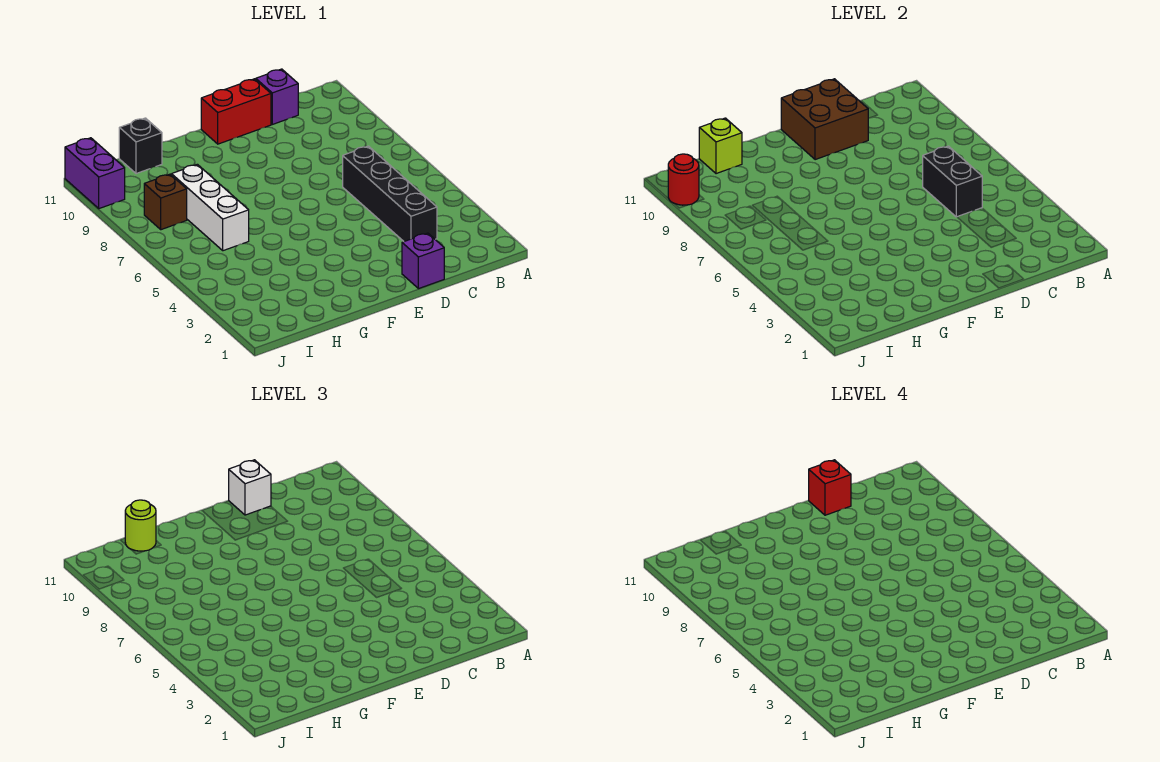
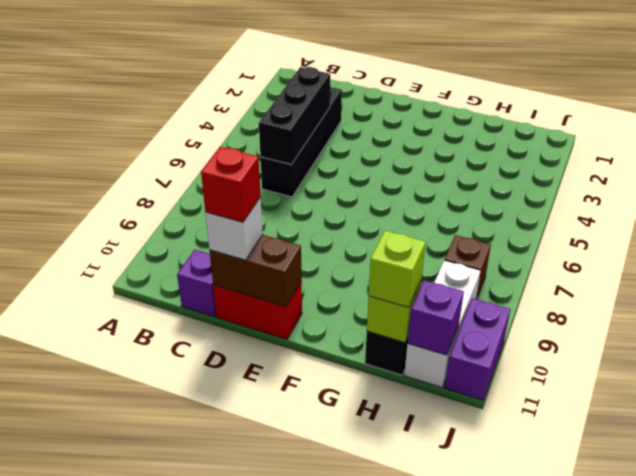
black brick C5:C6 level 2 -> black brick C4:C6 level 2
purple brick D1 level 1 -> purple brick I11 level 2
brown brick D10:E11 level 2 -> brown brick D11:E11 level 2
white brick H6:H8 level 1 -> white brick I9:I11 level 1
lime round brick H11 level 3 -> lime brick H11 level 3
red round brick J10 level 2 -> none

